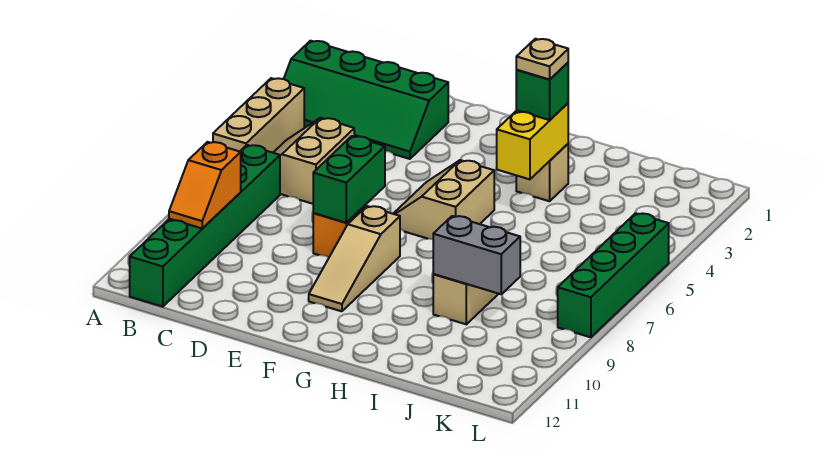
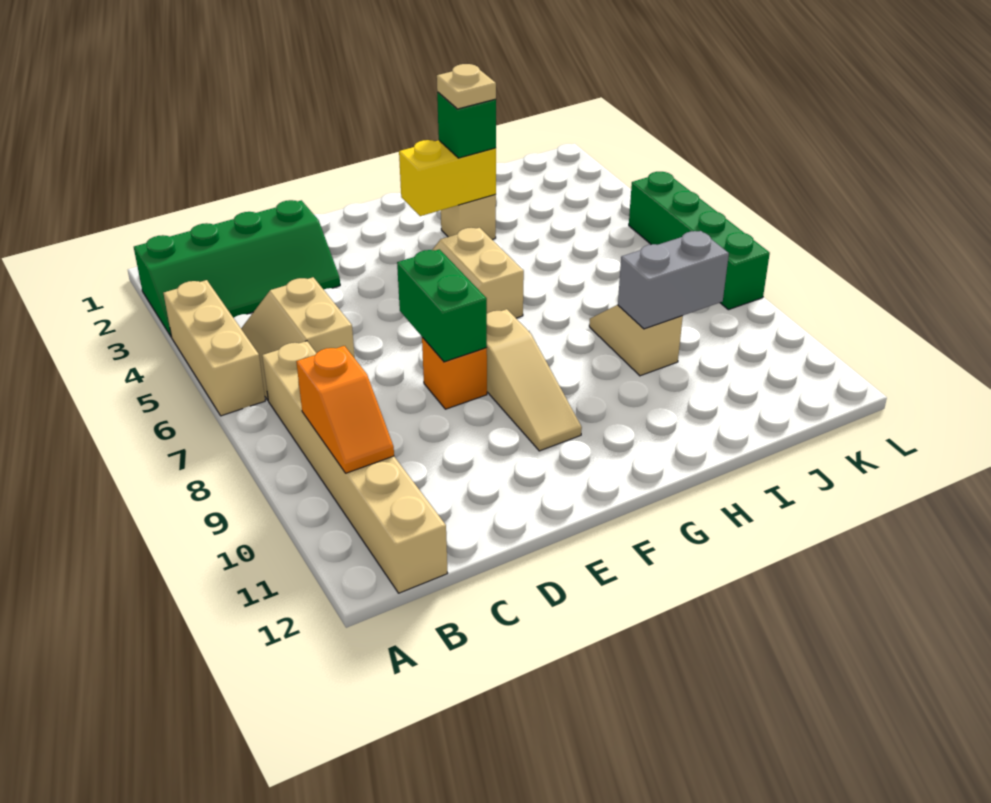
green brick B7:B12 level 1 -> tan brick B7:B12 level 1
yellow brick H3:H4 level 2 -> yellow brick G3:H3 level 2

